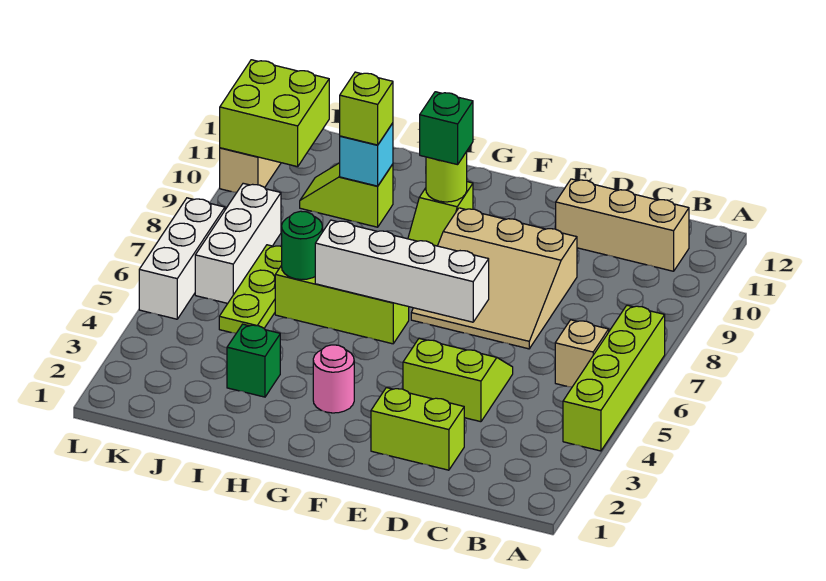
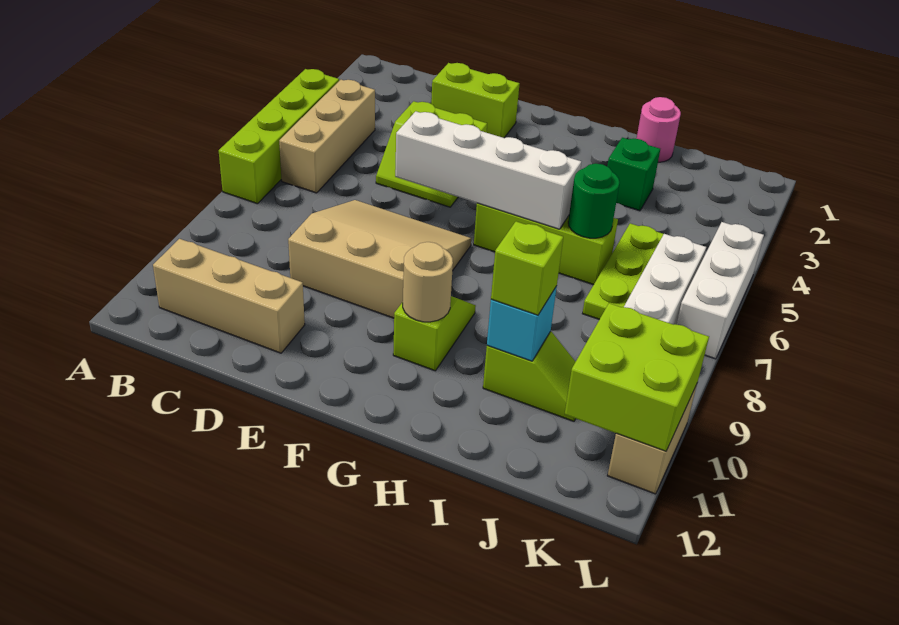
tan brick B6 level 1 -> tan brick B4:B6 level 1
pink round brick G3 level 1 -> pink round brick I1 level 1
lime round brick G10 level 2 -> tan round brick G10 level 2
green brick G10 level 3 -> none

